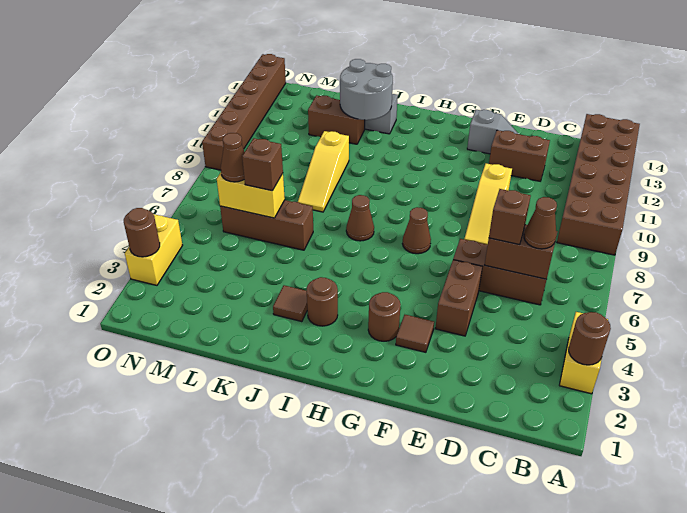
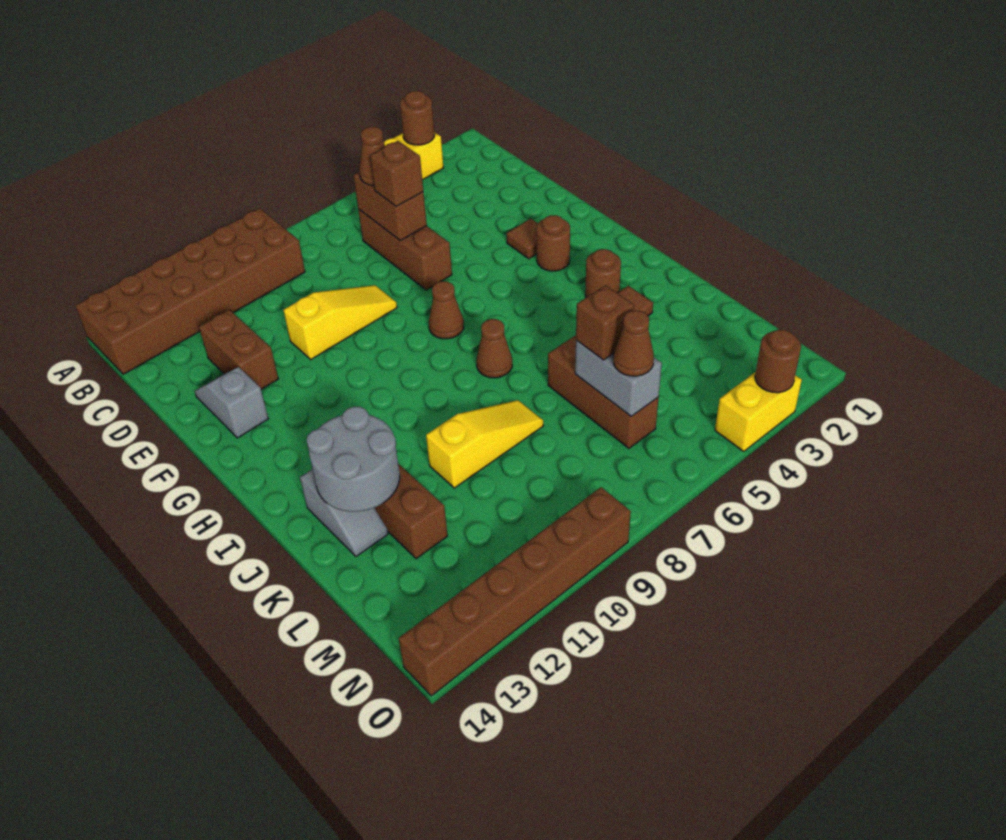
brown brick E4:E5 level 1 -> none
yellow brick L6:M6 level 2 -> grey brick L6:M6 level 2

